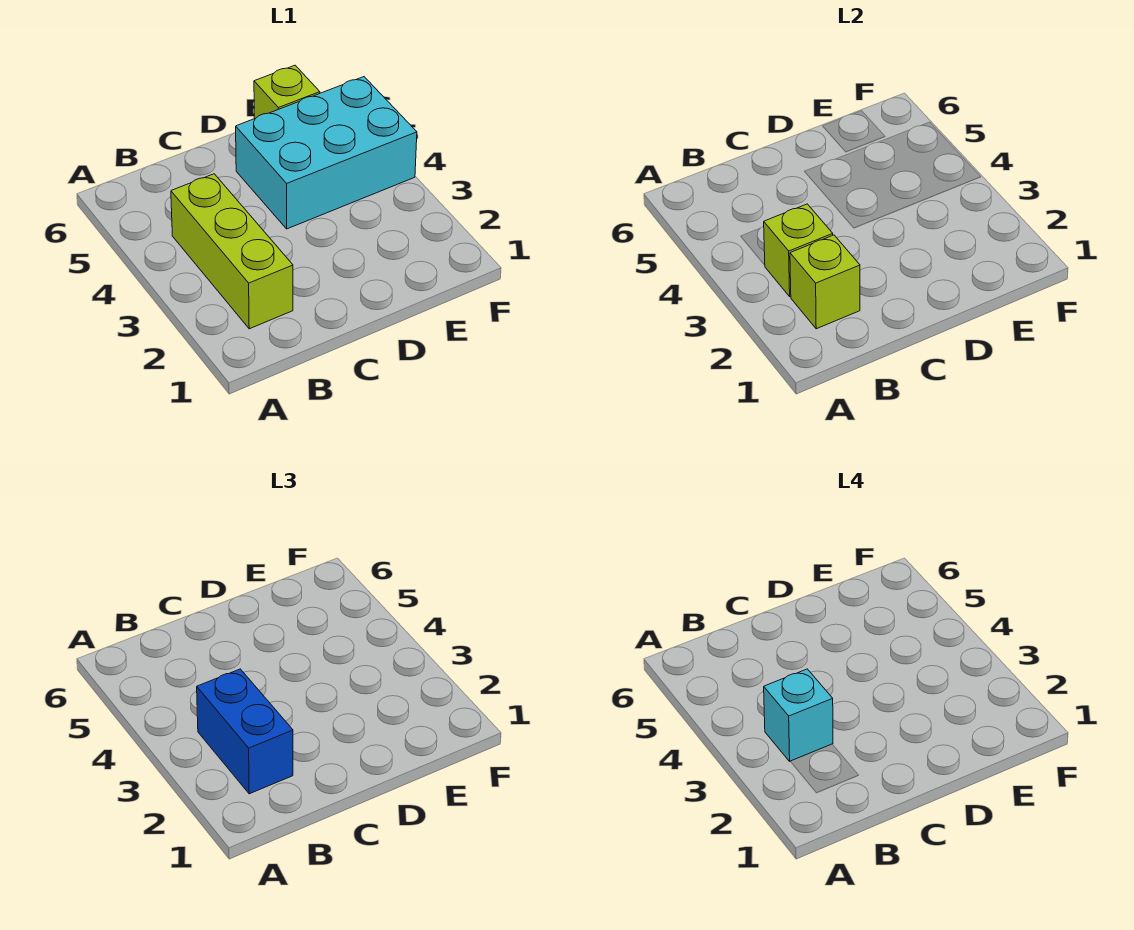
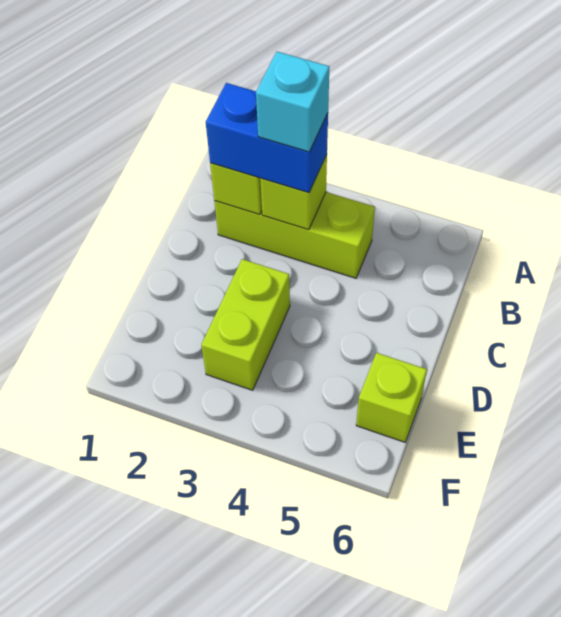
none -> lime brick D3:E3 level 1
cyan brick D4:F5 level 1 -> none

